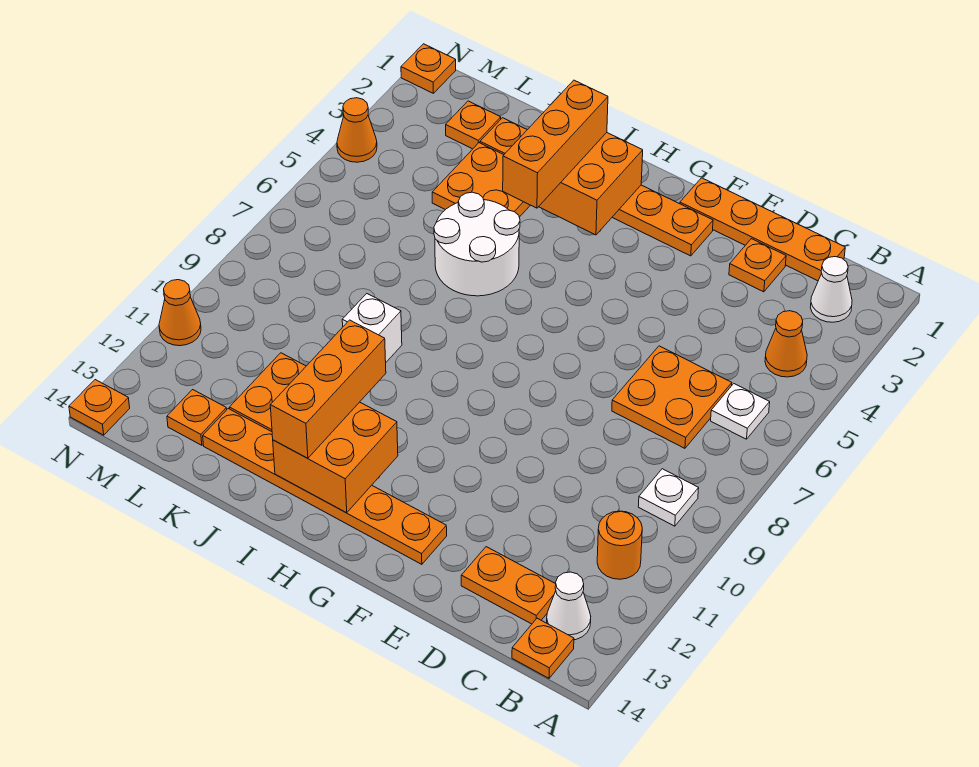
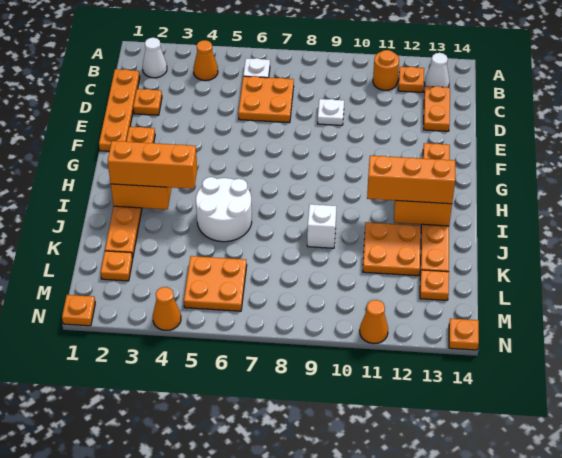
white plate B9 level 1 -> white plate D9 level 1
orange plate B14 level 1 -> orange plate B12 level 1
orange plate J3:K4 level 1 -> orange plate L5:M6 level 1

